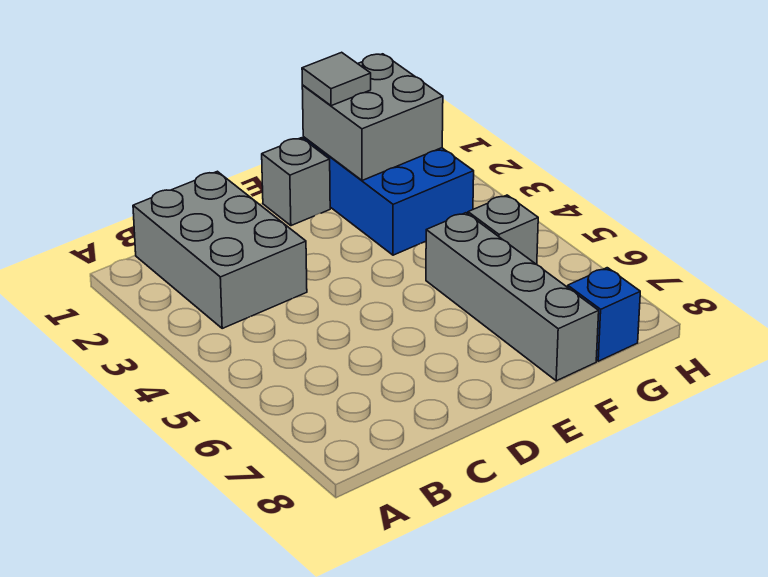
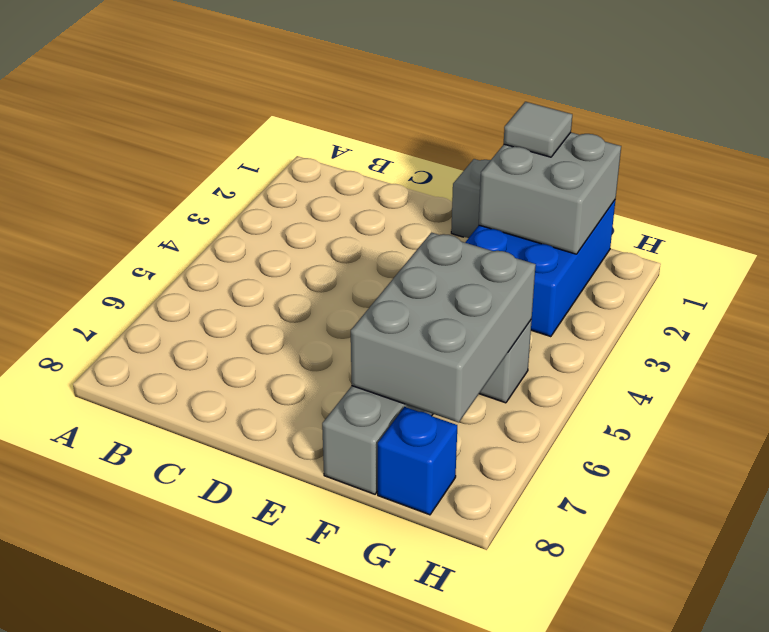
grey brick B1:C3 level 1 -> grey brick F5:G7 level 2

